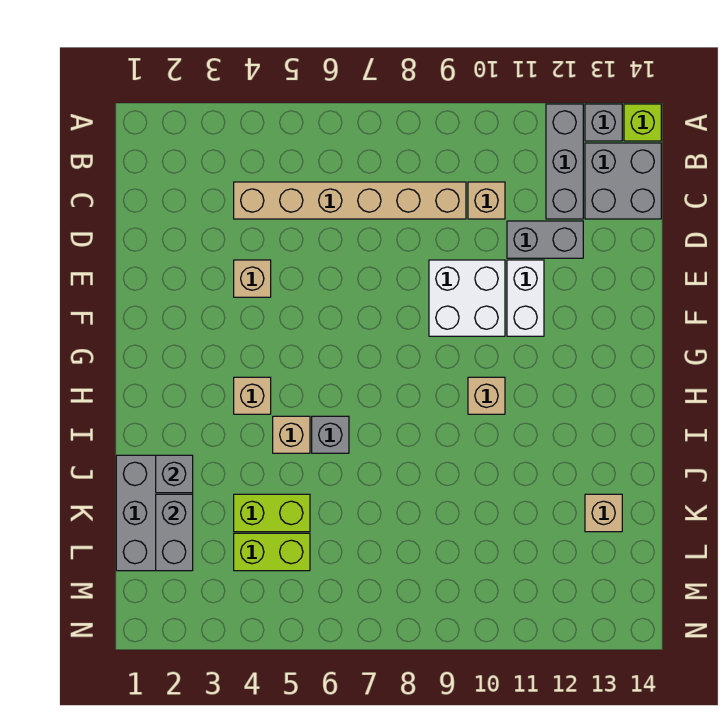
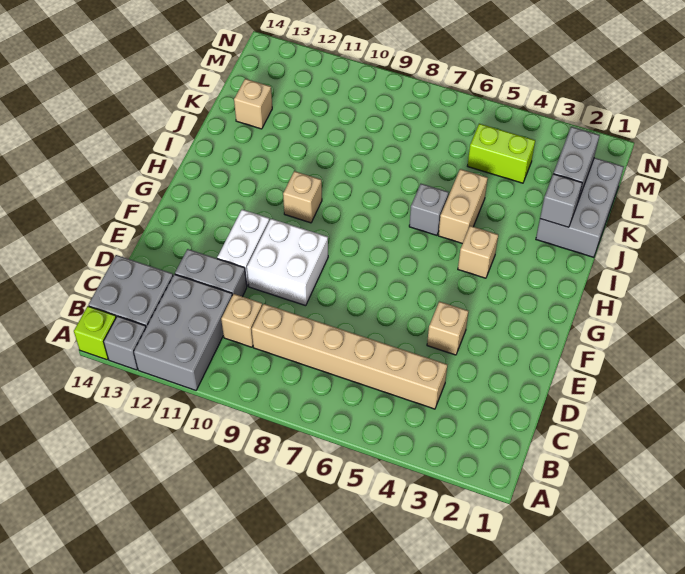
grey brick A12:C12 level 1 -> grey brick A11:C12 level 1
tan brick I5 level 1 -> tan brick I5:J5 level 1
lime brick K4:K5 level 1 -> none

